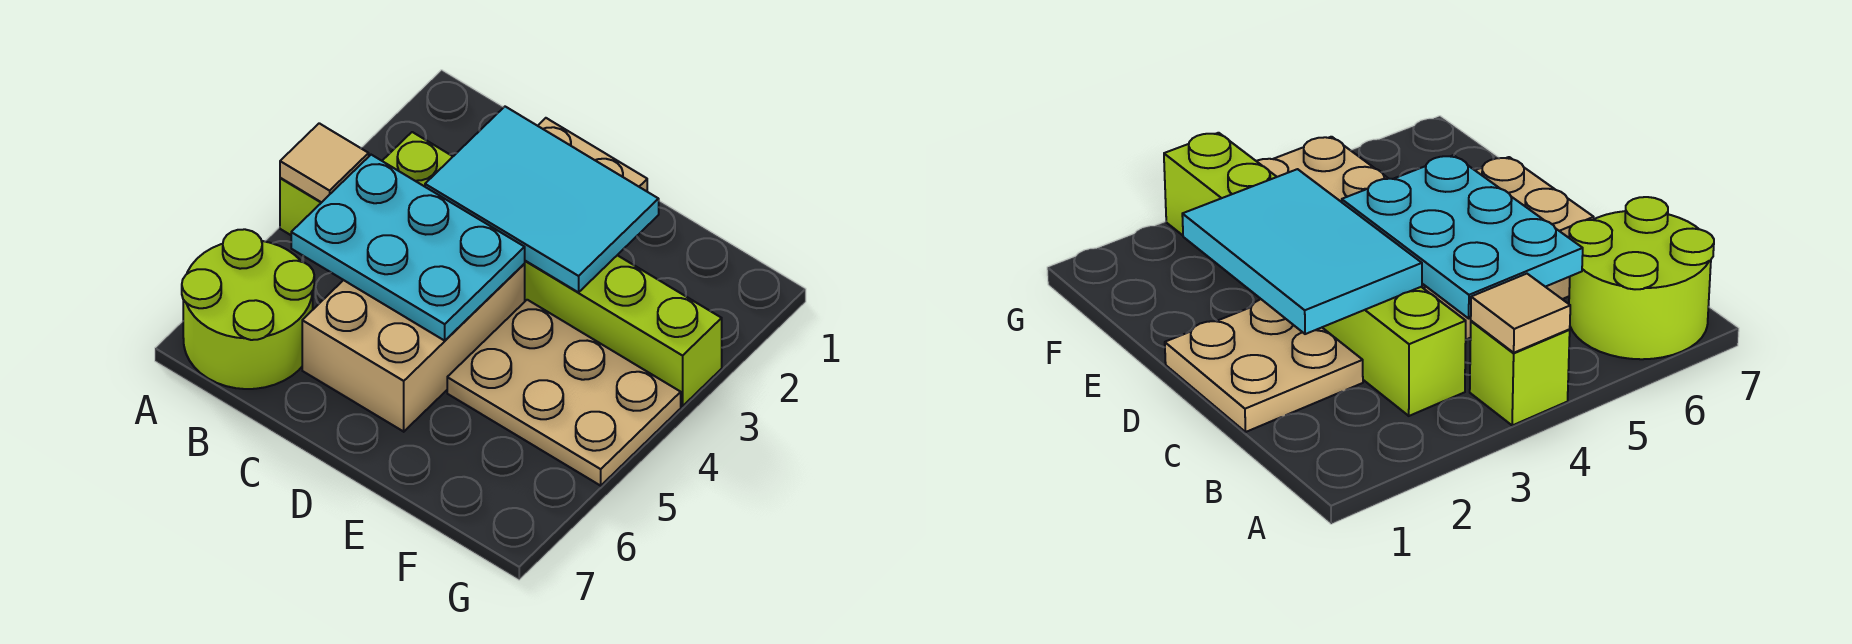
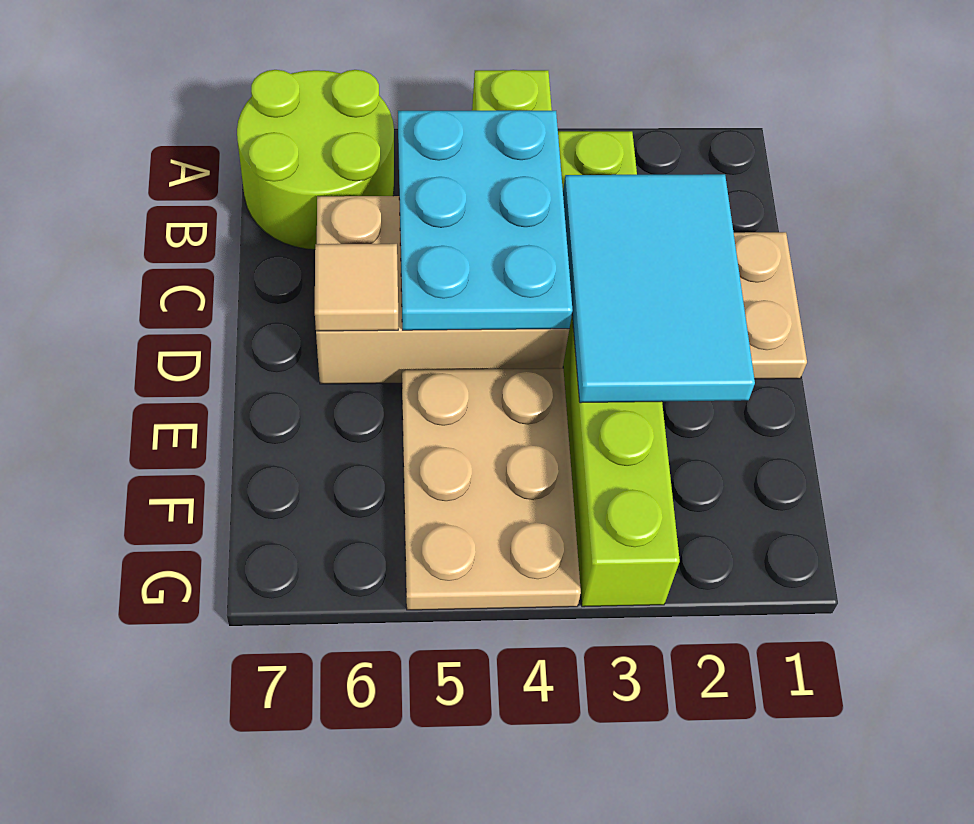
tan tile A4 level 2 -> tan tile D6 level 2

